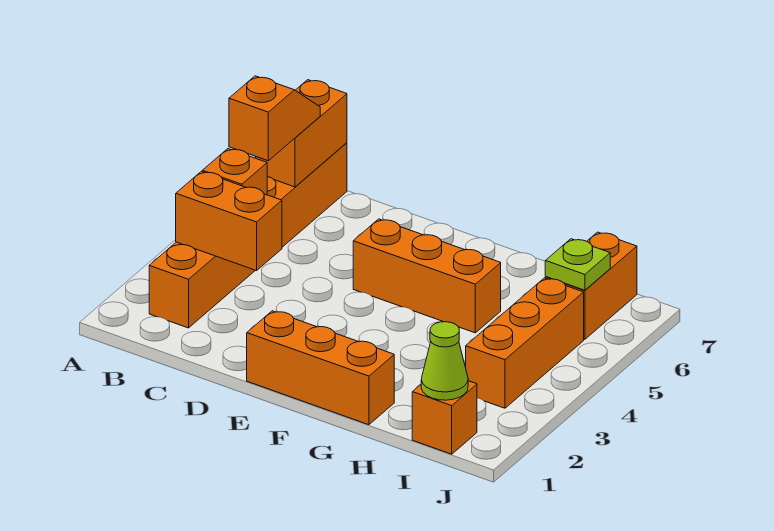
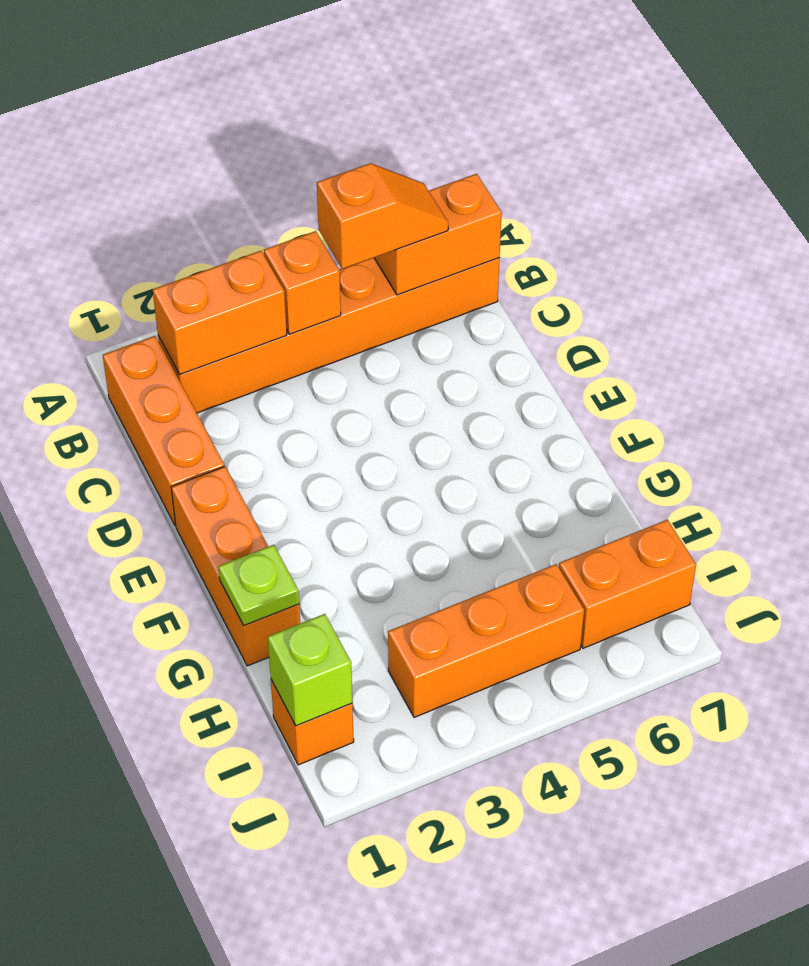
orange brick B3:C3 level 2 -> orange brick B2:B3 level 2
orange brick E5:G5 level 1 -> orange brick B1:D1 level 1
lime cone I1 level 2 -> lime brick I1 level 2
lime plate I6 level 2 -> lime plate G1 level 2

